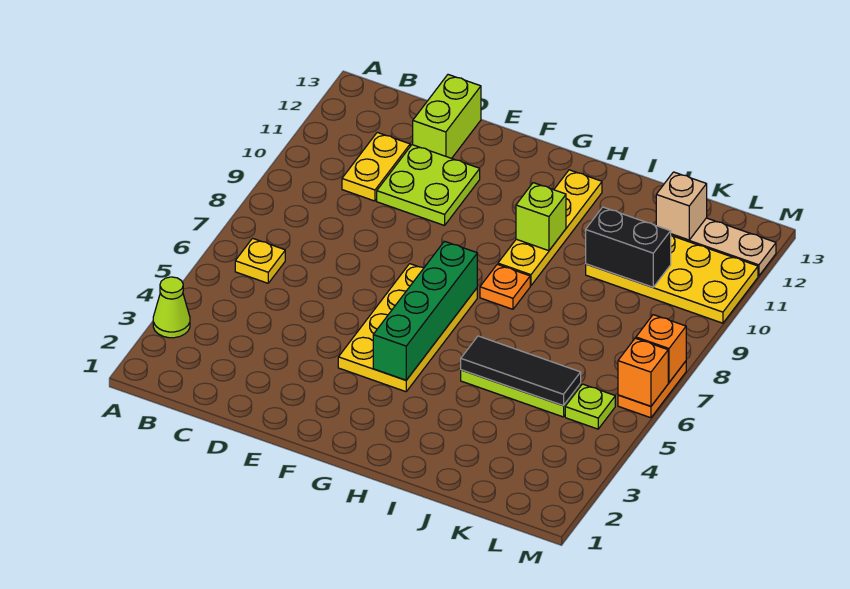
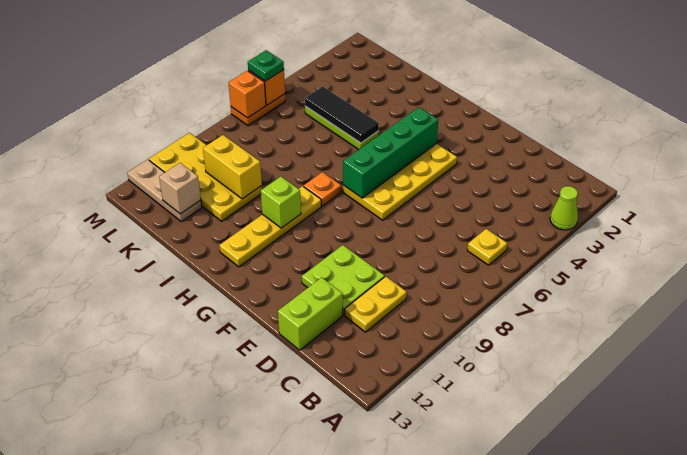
black brick J10:K10 level 2 -> yellow brick J10:K10 level 2
lime plate L5 level 1 -> none
none -> green plate M6 level 3

